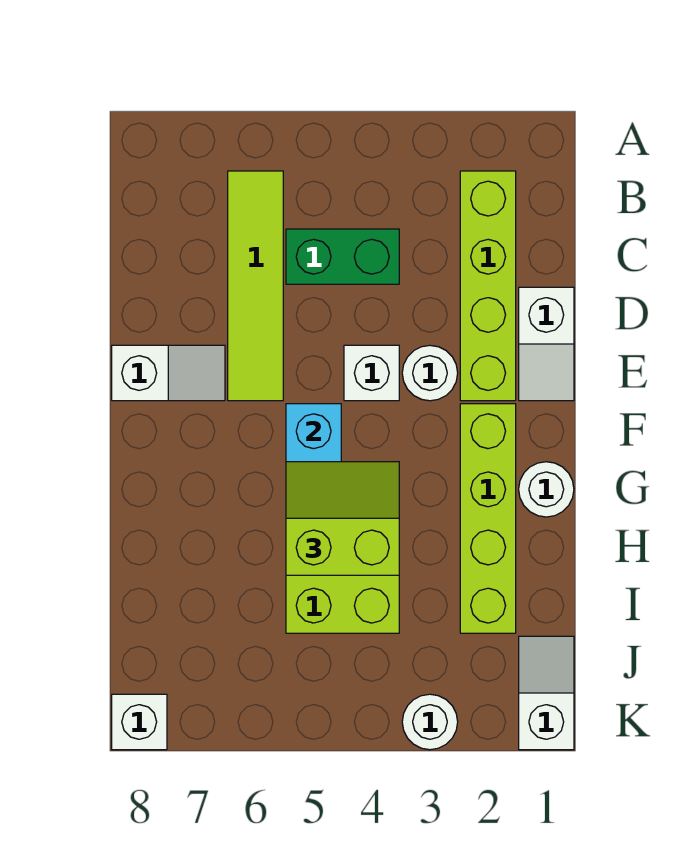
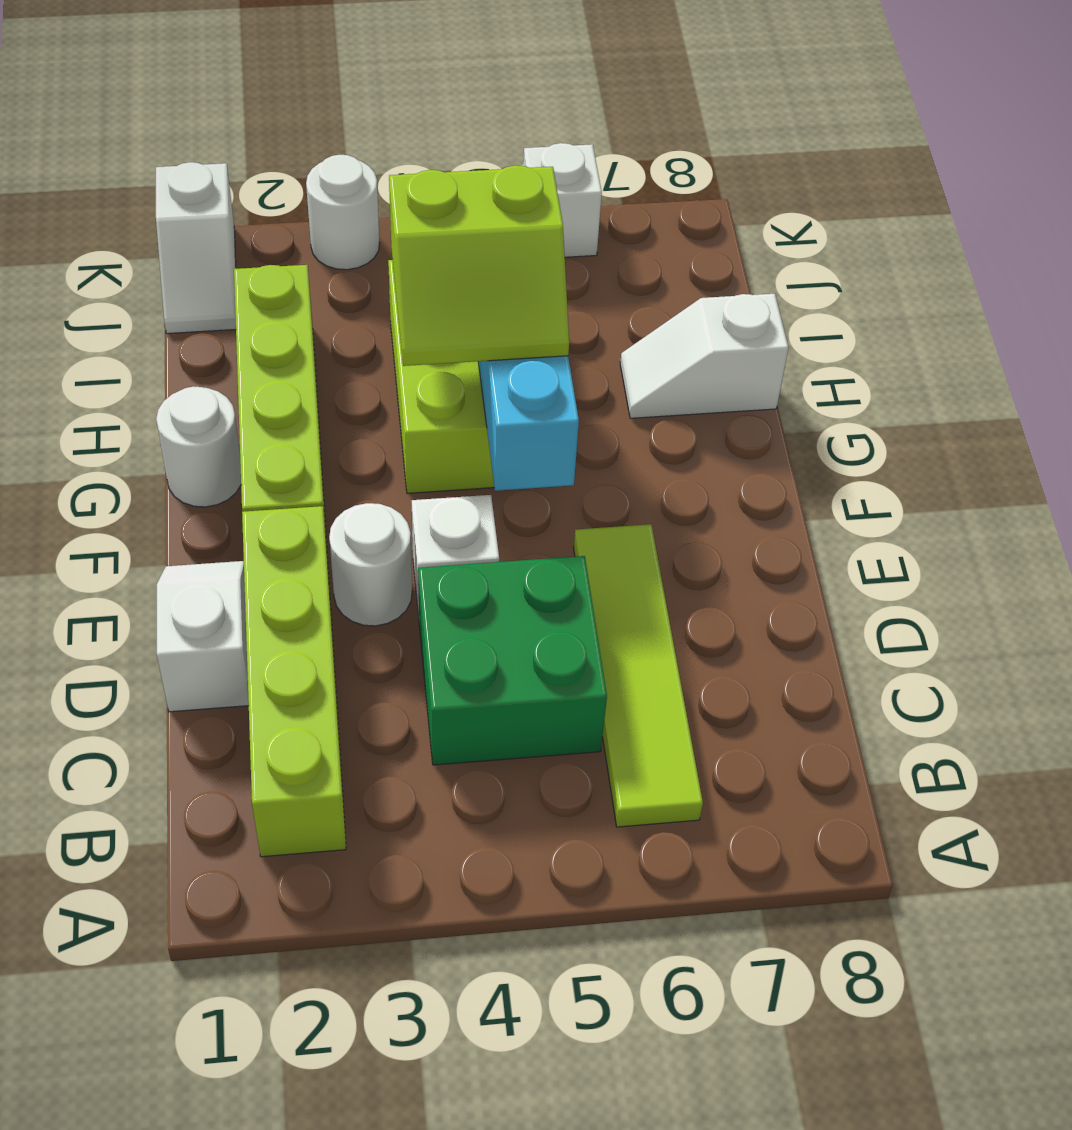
green brick C4:C5 level 1 -> green brick C4:D5 level 1
white slope E7:E8 level 1 top 8 -> white slope H7:H8 level 1 top 8
white brick K8 level 1 -> white brick K6 level 1

